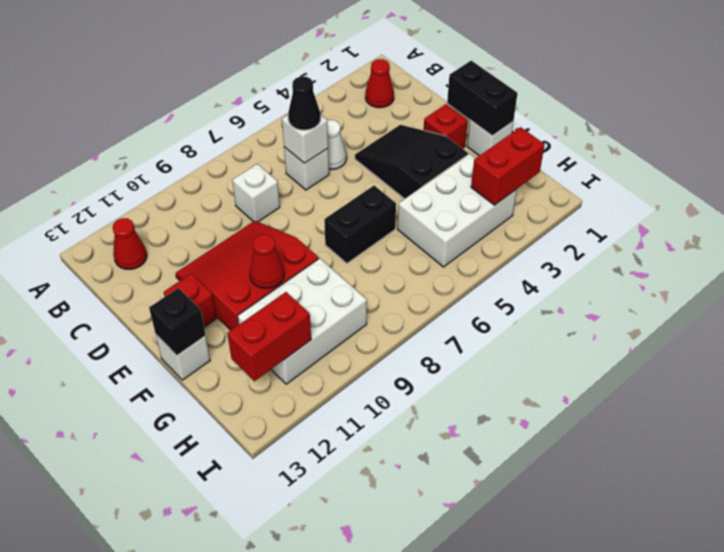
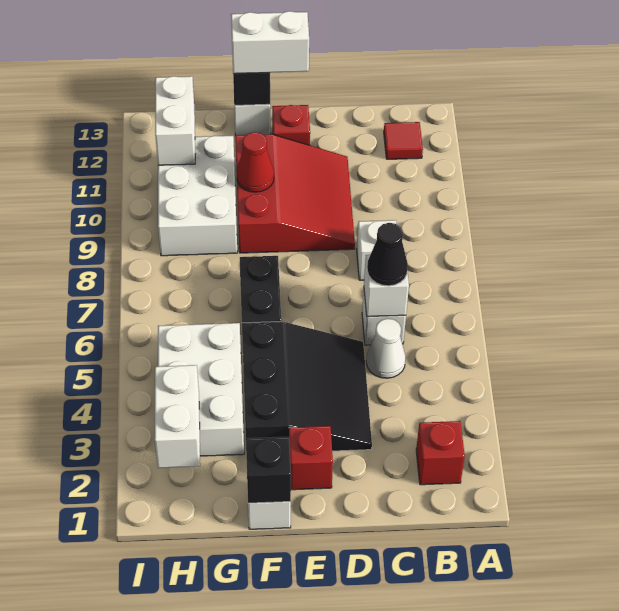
red cone B2 level 1 -> red brick B2 level 1
red cone B12 level 1 -> red tile B12 level 1
black slope D3:F4 level 1 top F -> black slope D3:F5 level 1 top F
black brick E1:F1 level 2 -> black brick F1 level 2
none -> white brick E13:F13 level 3
red brick H2:H3 level 2 -> white brick H2:H3 level 2
red brick H11:H12 level 2 -> white brick H11:H12 level 2

